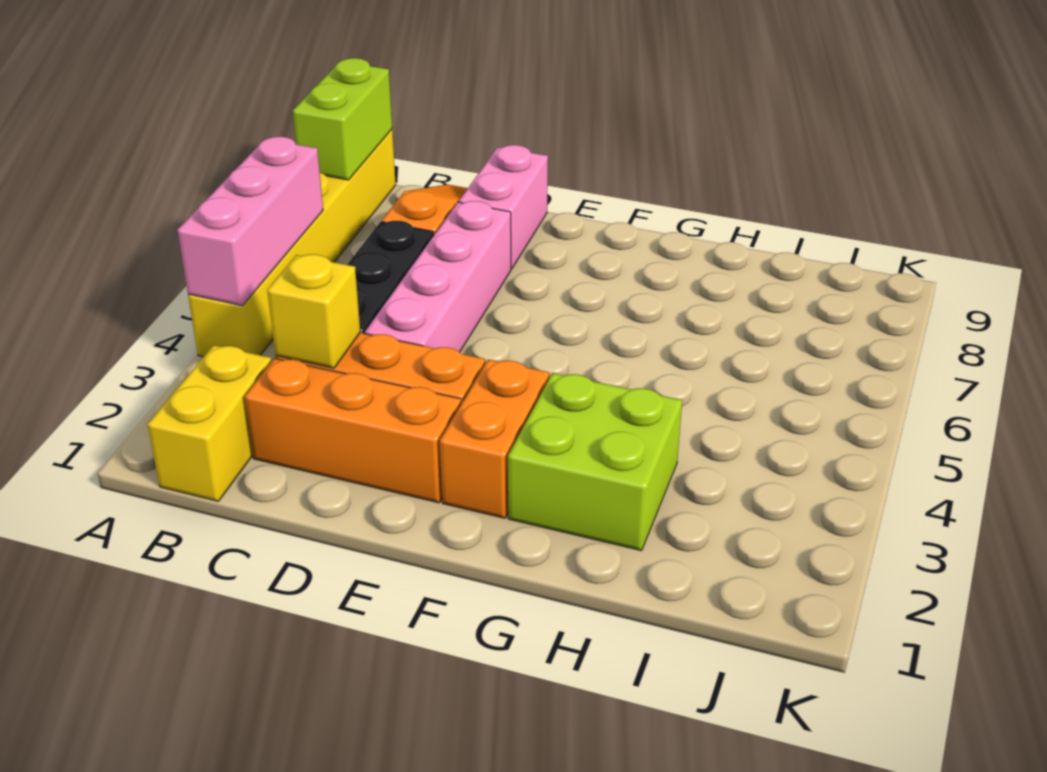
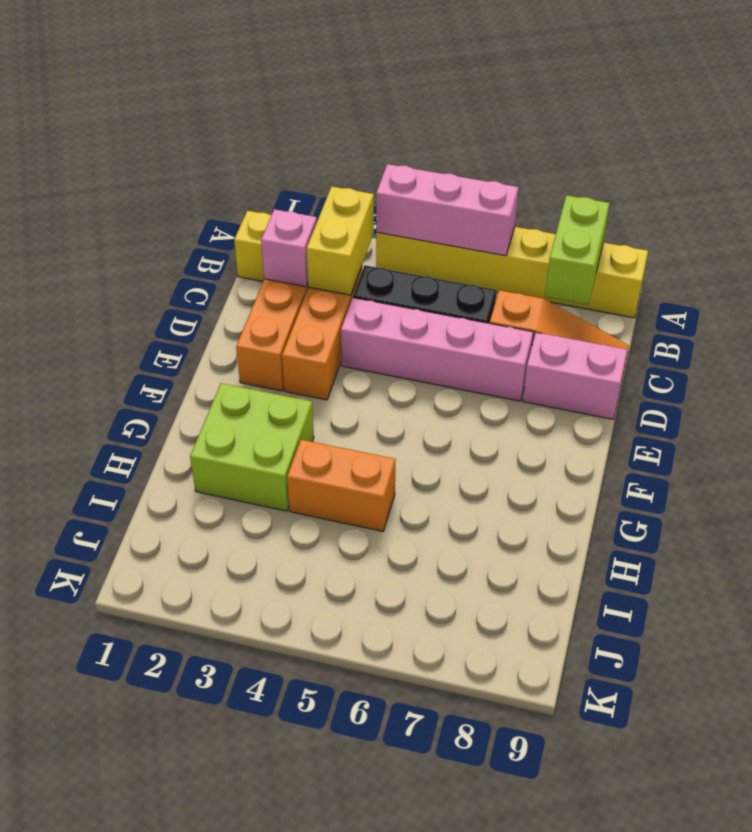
lime brick A8:A9 level 2 -> lime brick A8:B8 level 2
none -> pink brick C2 level 2
yellow brick C3 level 2 -> yellow brick B3:C3 level 2
orange brick F2:F3 level 1 -> orange brick H4:H5 level 1

